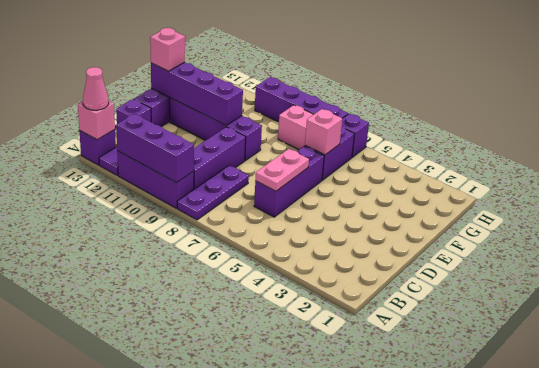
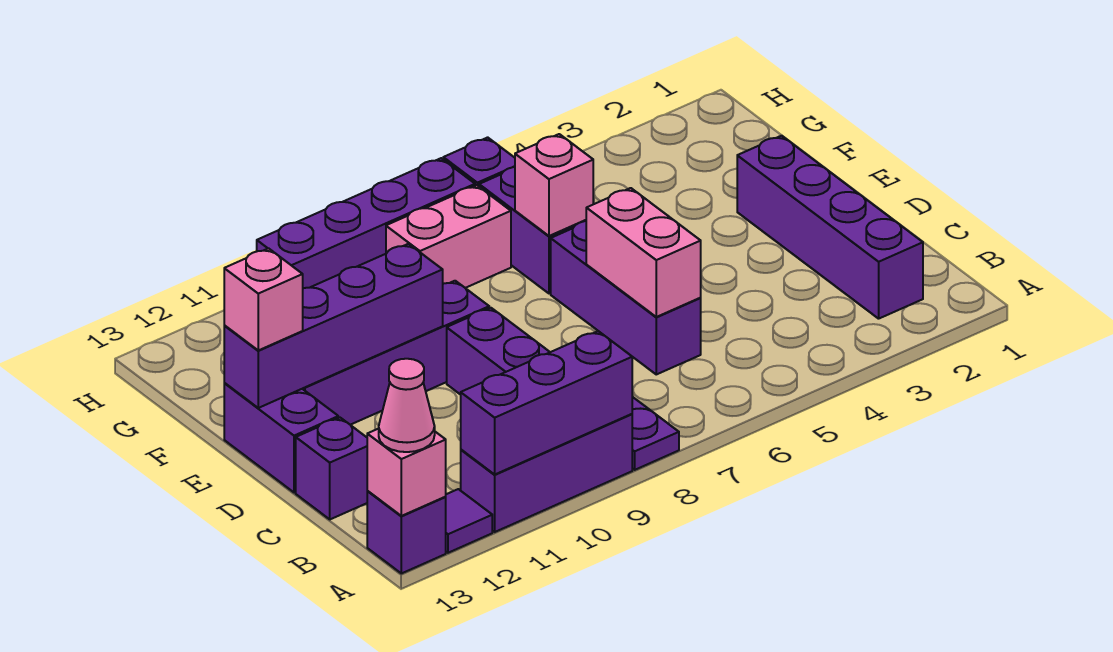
none -> purple brick B2:E2 level 1
pink plate C6:D6 level 2 -> pink brick C6:D6 level 2

